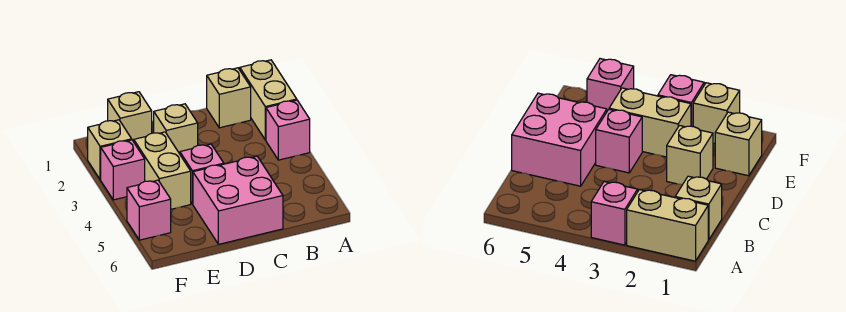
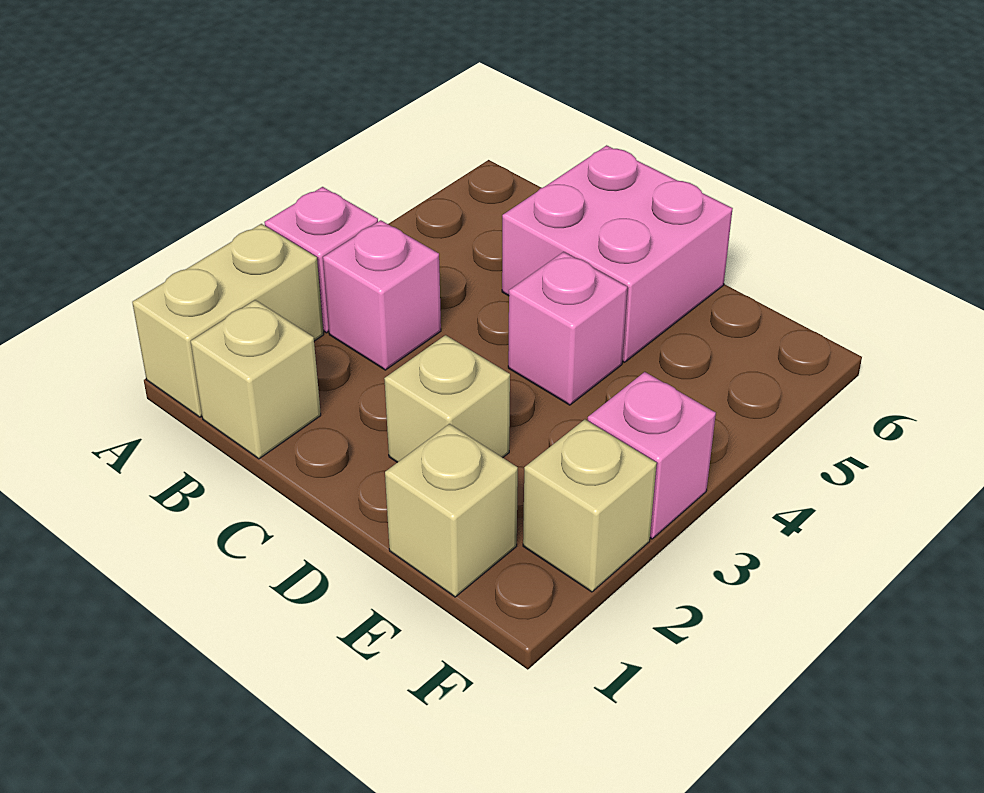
tan brick E3:E4 level 1 -> none
pink brick F5 level 1 -> pink brick B3 level 1

